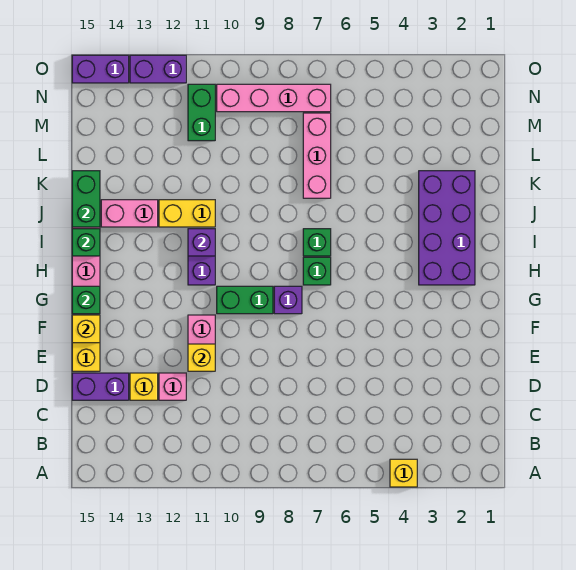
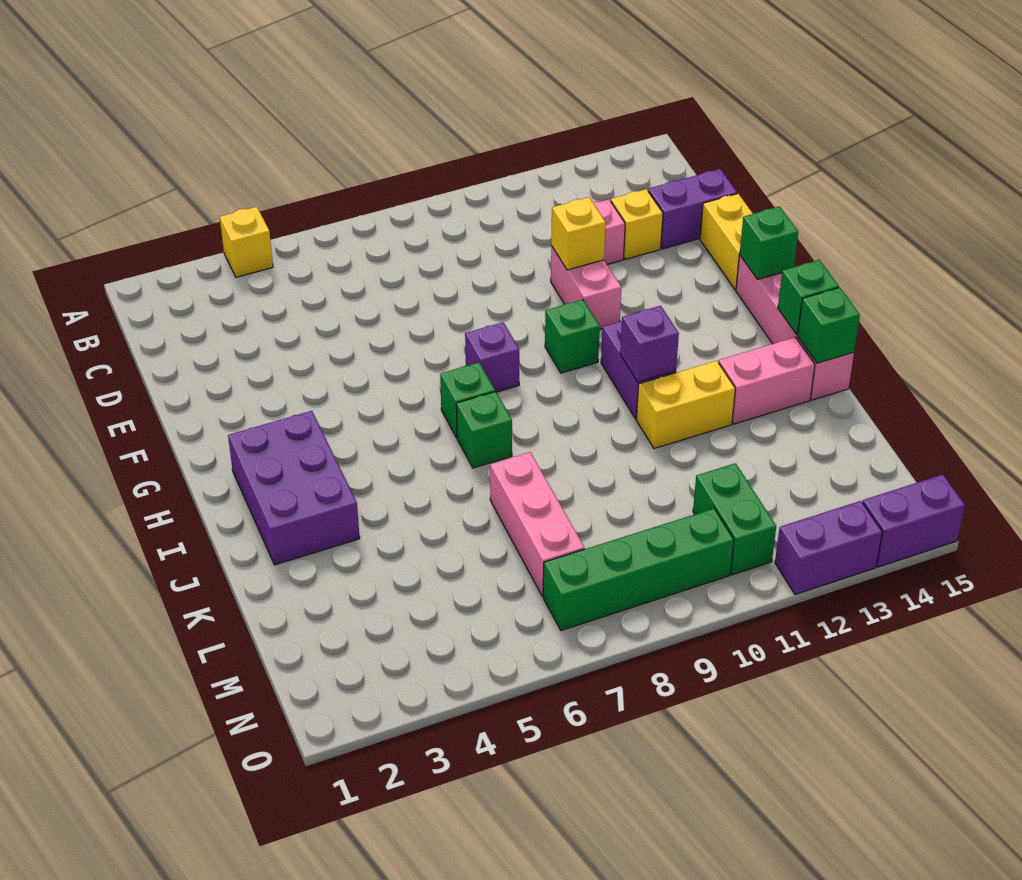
yellow brick F15 level 2 -> none
green brick G9:G10 level 1 -> green brick G10 level 1
purple brick H2:K3 level 1 -> purple brick H2:J3 level 1
green brick J15:K15 level 2 -> green brick J15 level 2
pink brick N7:N10 level 1 -> green brick N7:N10 level 1

